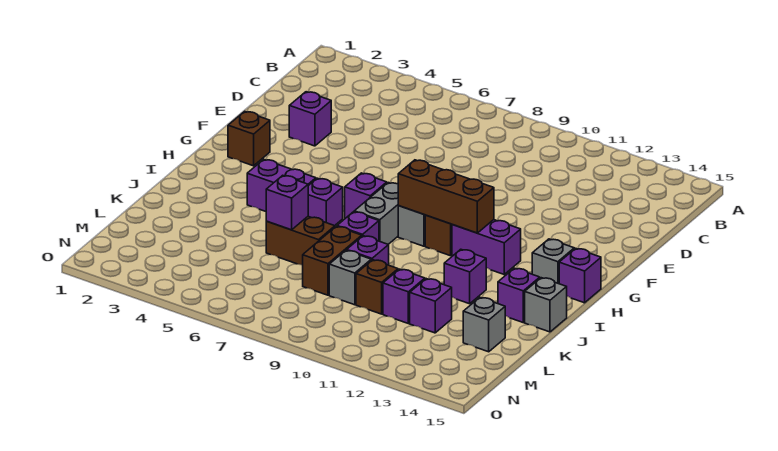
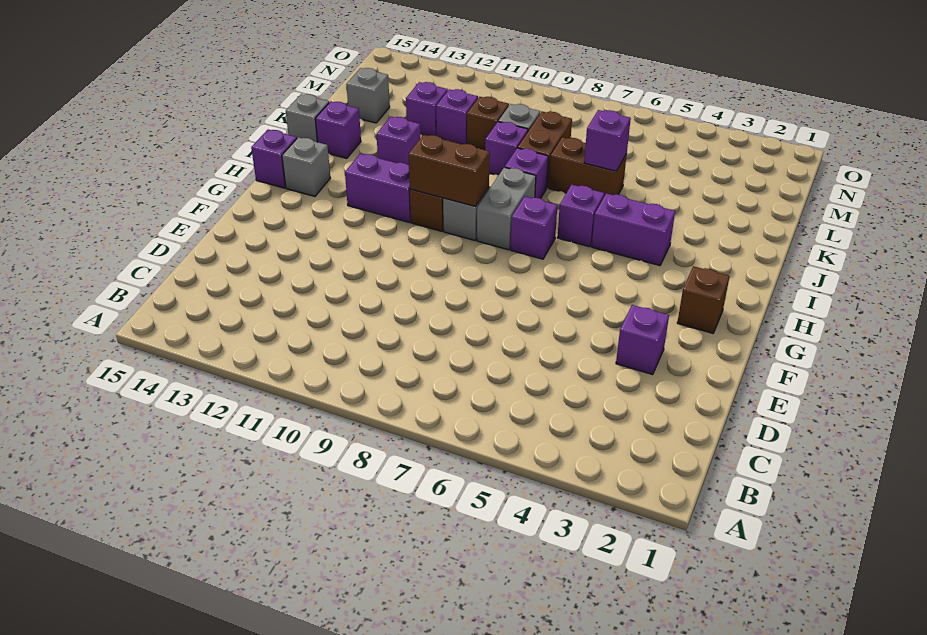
brown brick H9:H11 level 2 -> brown brick H9:H10 level 2

